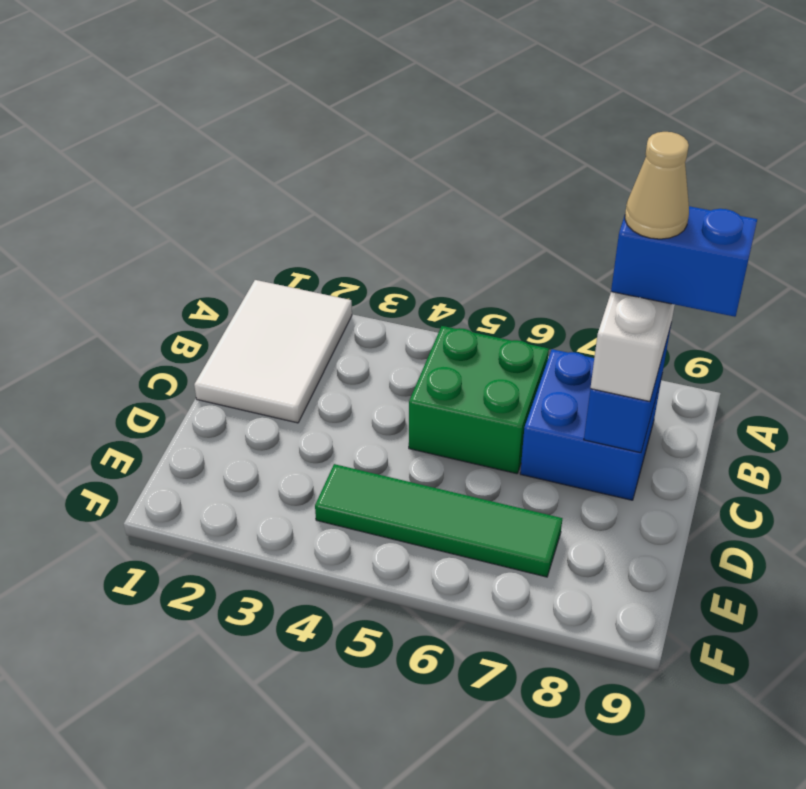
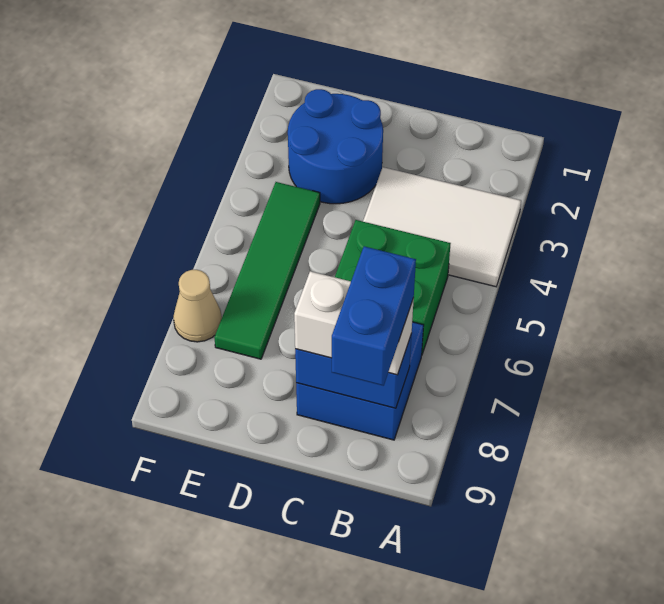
white tile A1:C2 level 1 -> white tile A3:C4 level 1
tan cone B8 level 5 -> tan cone F7 level 1
none -> blue round brick D2:E3 level 1

